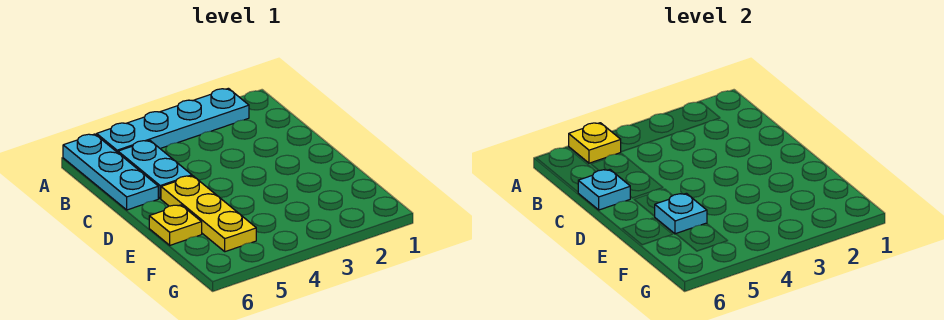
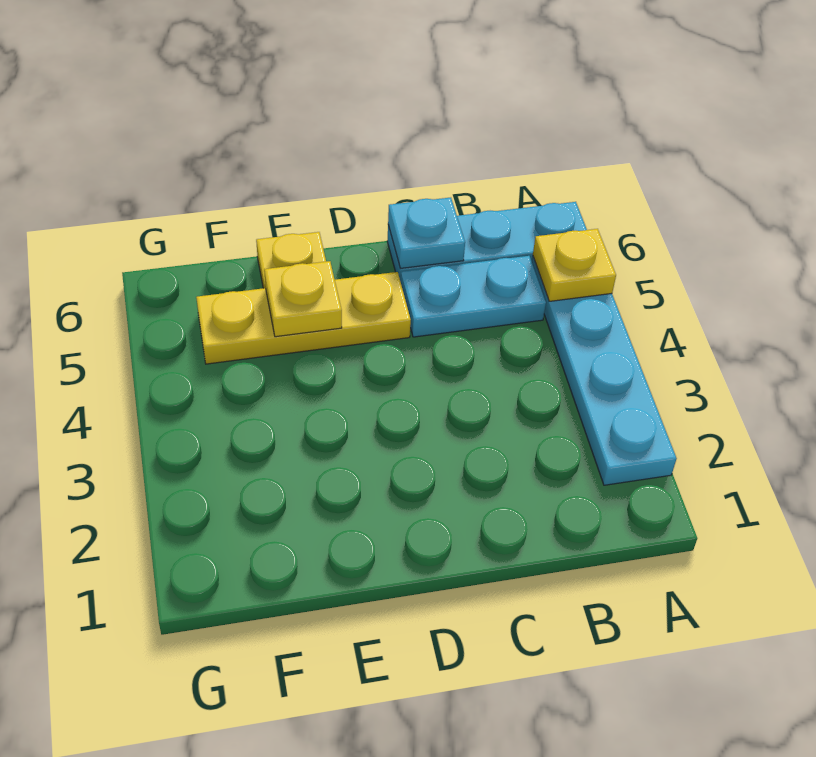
cyan plate E5 level 2 -> yellow plate E5 level 2

